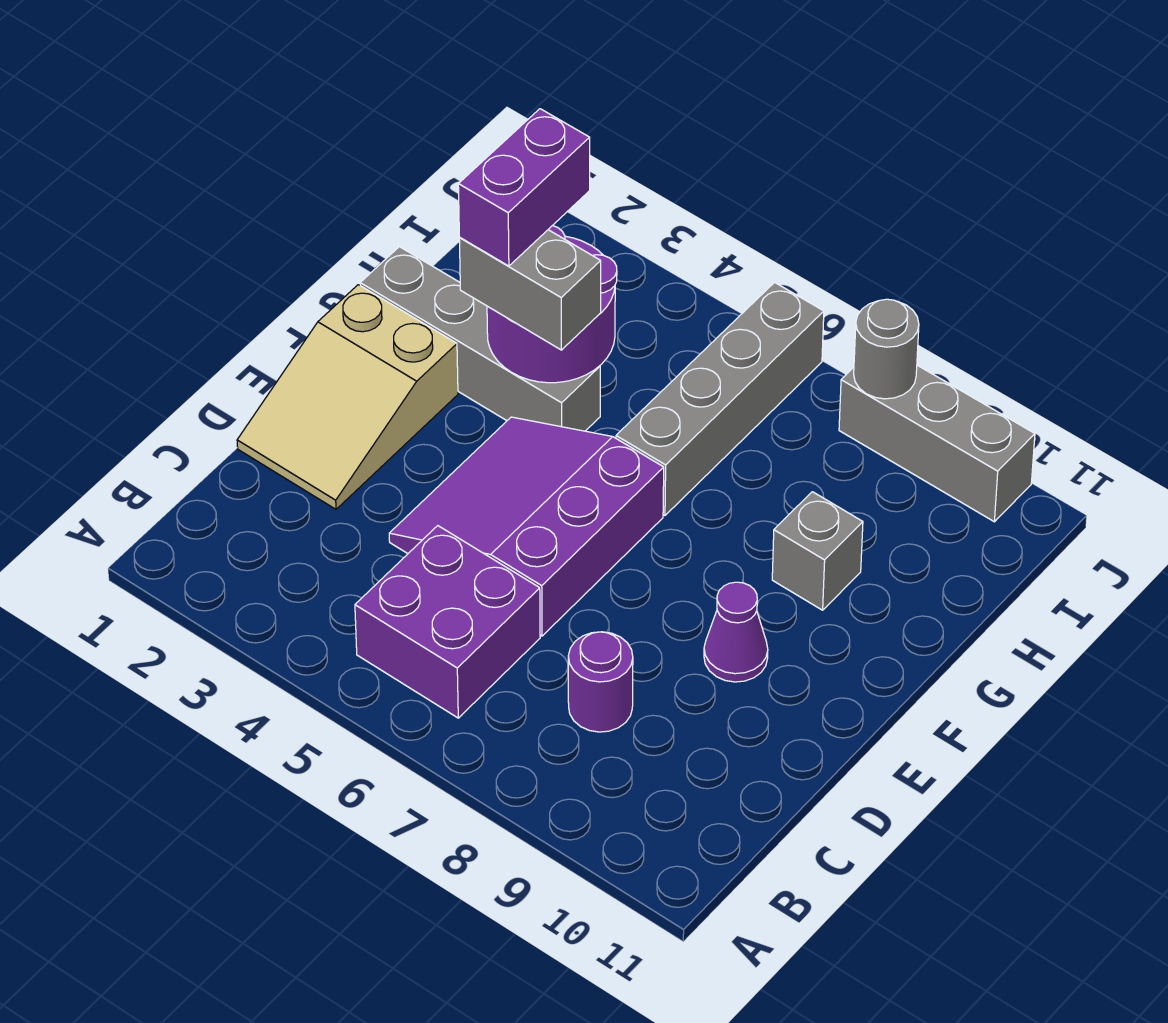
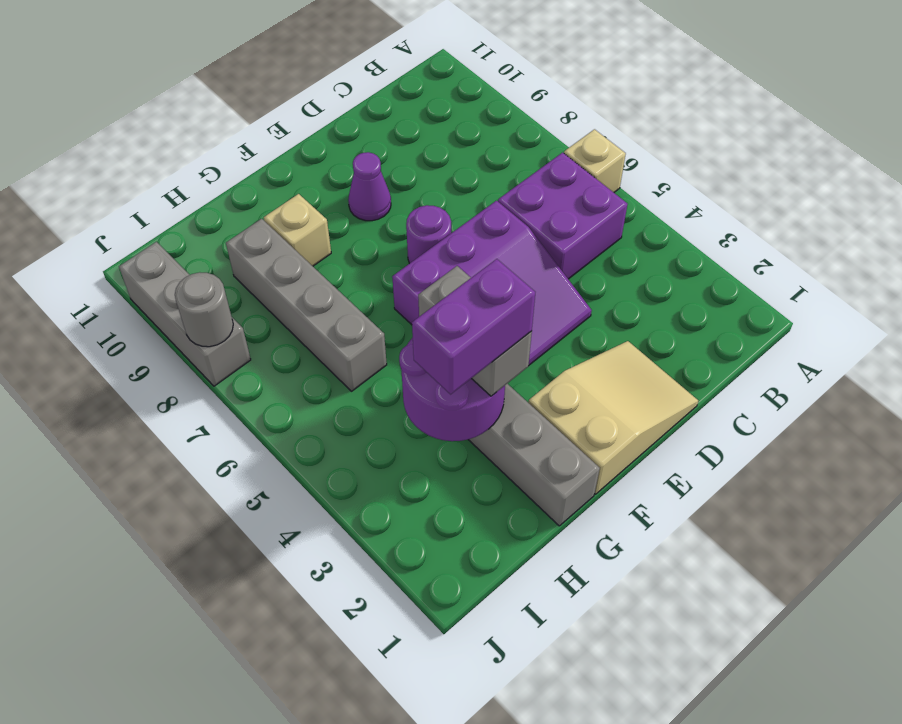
none -> tan brick A6 level 1
purple round brick C8 level 1 -> purple round brick E7 level 1
grey brick G6:J6 level 1 -> grey brick H6:H9 level 1
grey brick G9 level 1 -> tan brick G9 level 1

